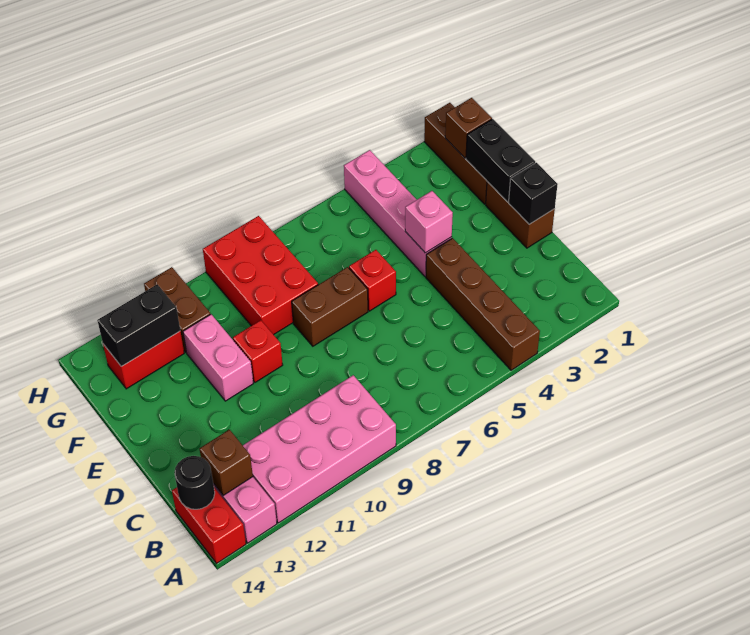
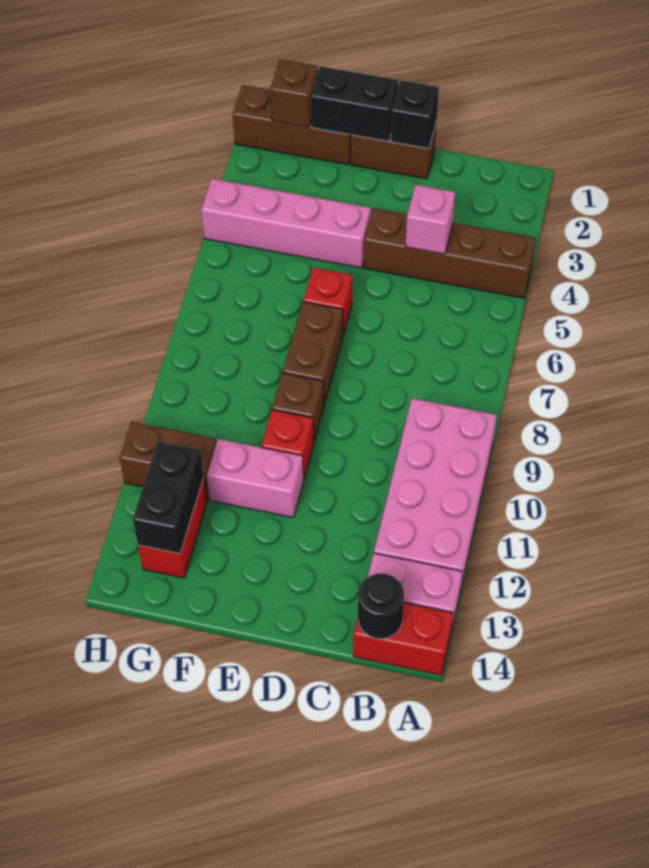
brown brick B13 level 2 -> brown brick E9 level 1
pink brick E4 level 2 -> pink brick C4 level 2
red brick F8:H9 level 1 -> none

